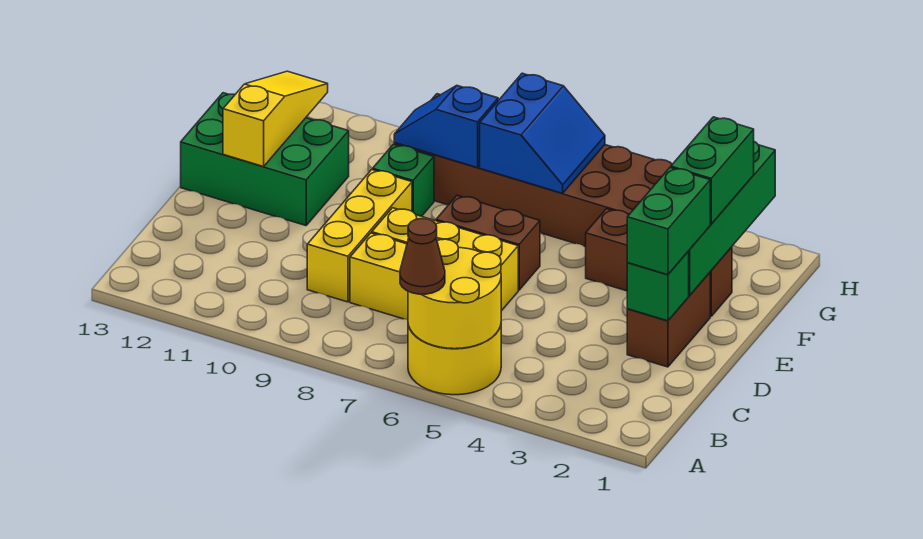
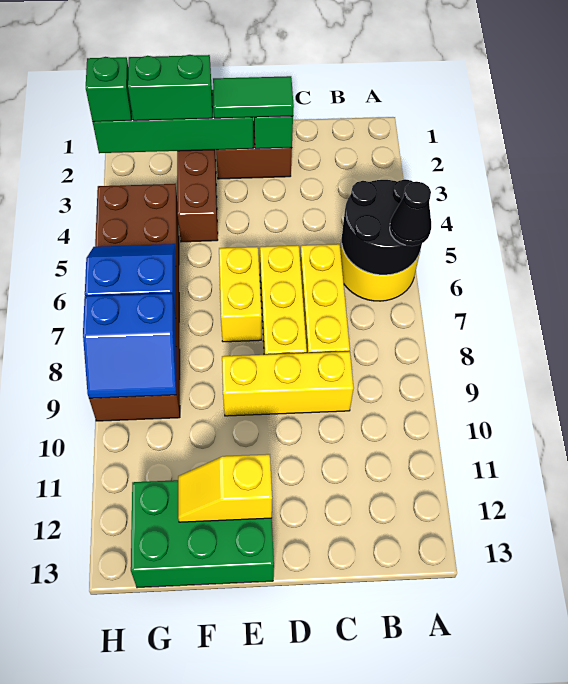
yellow round brick A5:B6 level 2 -> black round brick A5:B6 level 2
brown cone A6 level 3 -> black cone A6 level 3
green brick D2:E2 level 3 -> green tile D2:E2 level 3
brown brick E6:E7 level 1 -> yellow brick E6:E7 level 1
green brick E11:F13 level 1 -> green brick E12:G13 level 1
yellow slope E12:G12 level 2 top E -> yellow slope E12:F12 level 2 top E
green brick F9 level 1 -> green brick H2 level 3
blue slope G8:G9 level 2 top 8 -> blue slope G8:H9 level 2 top 8

